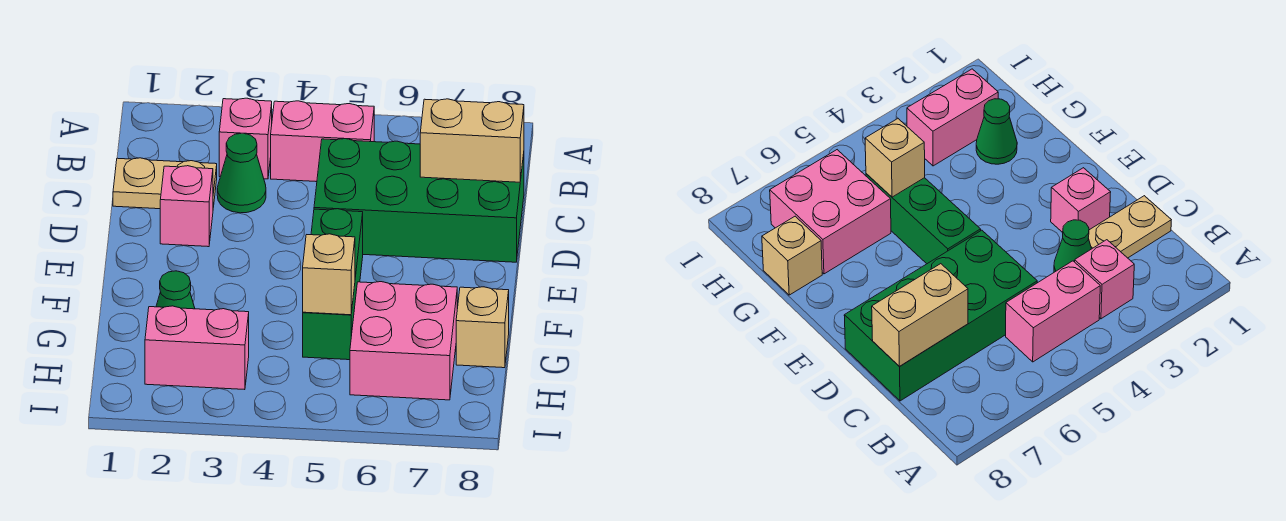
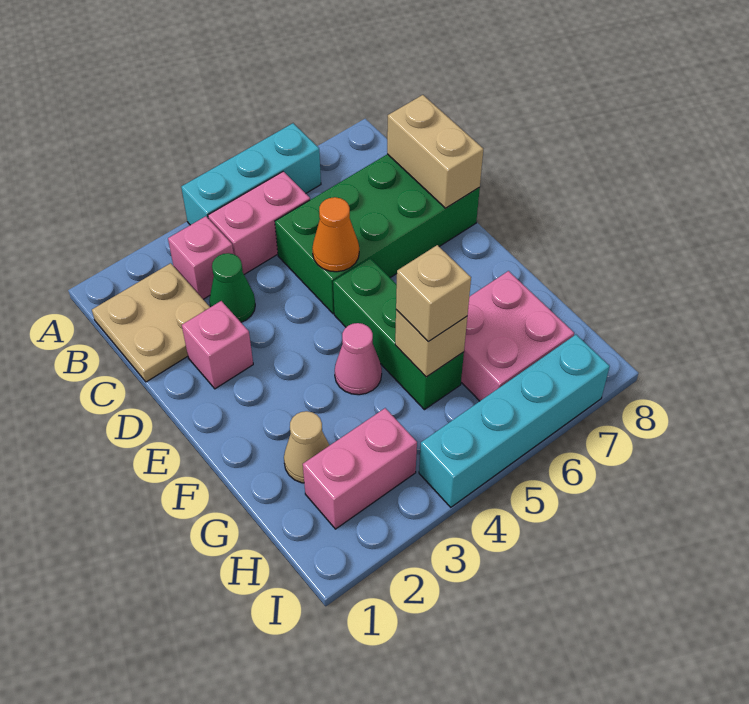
none -> cyan brick A4:A6 level 1
tan plate C1:C2 level 1 -> tan plate B1:C2 level 1
tan brick C7:C8 level 2 -> tan brick C8:D8 level 2
none -> orange cone D5 level 2
none -> pink cone F4 level 1
green cone G2 level 1 -> tan cone G2 level 1
tan brick G8 level 1 -> tan brick G5 level 3
none -> cyan brick I4:I7 level 1

